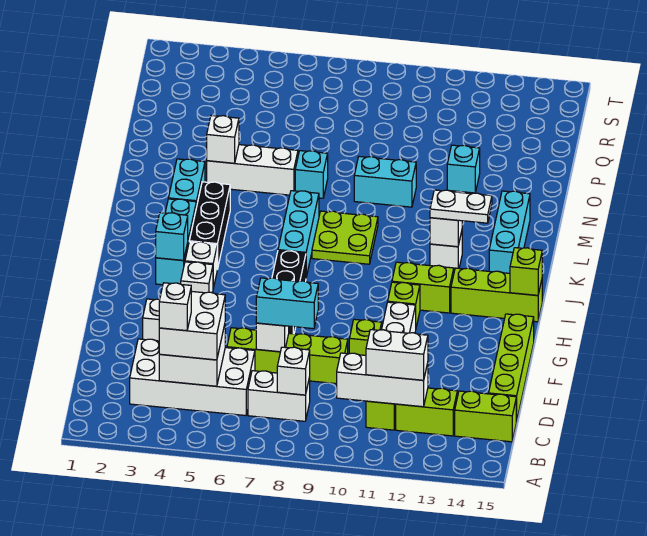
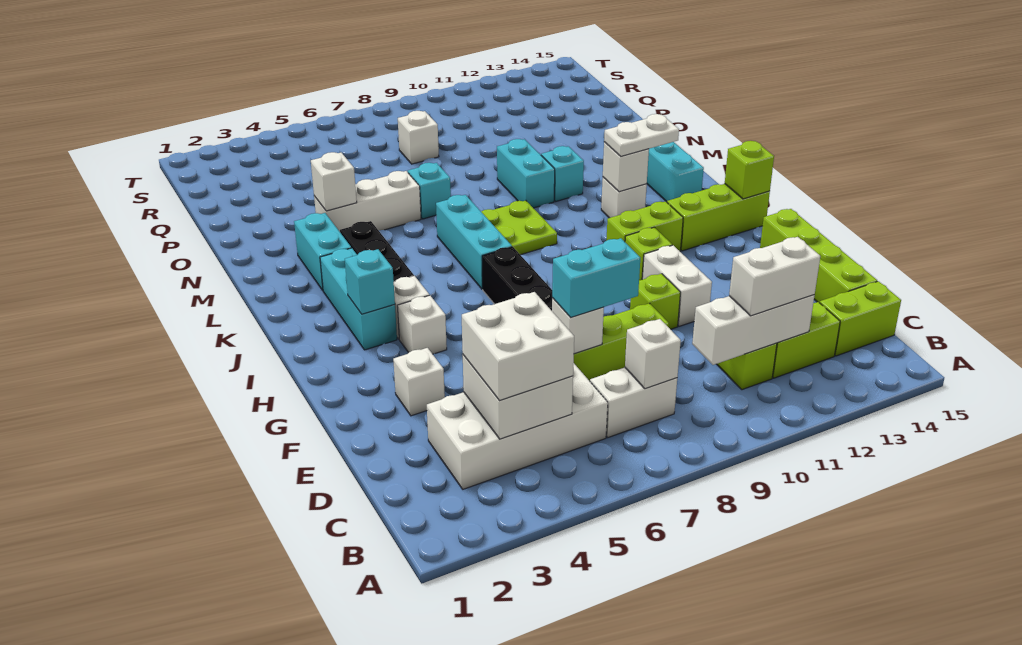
white brick C4 level 4 -> white brick Q8 level 1
cyan brick N9:N10 level 1 -> cyan brick M10:N10 level 1
cyan brick O12 level 1 -> cyan brick M11 level 1

